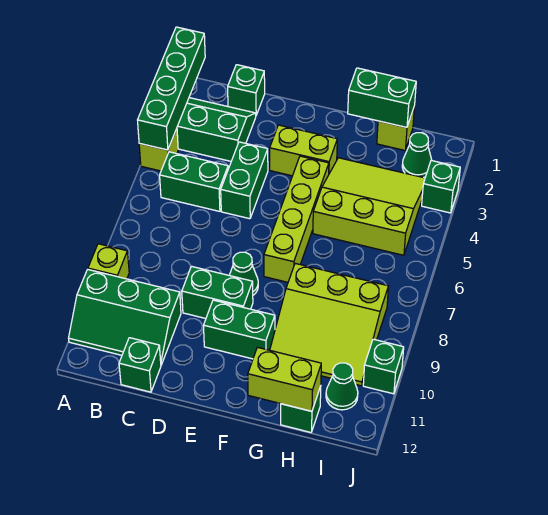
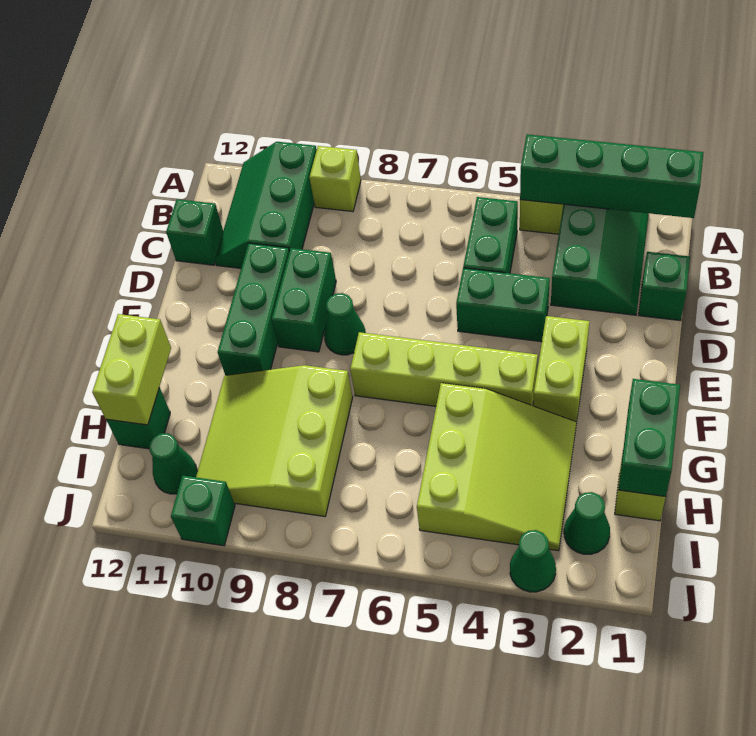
green brick E10:F10 level 1 -> green brick D10:F10 level 1
green brick J3 level 1 -> green cone J3 level 1

